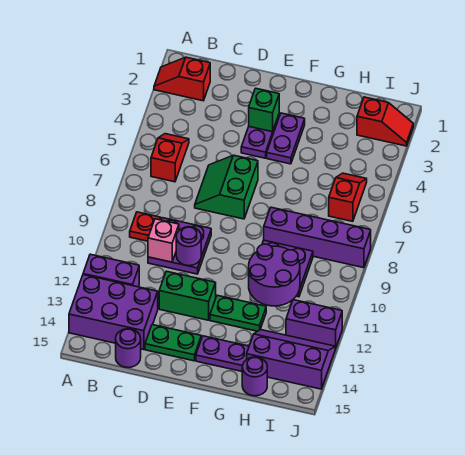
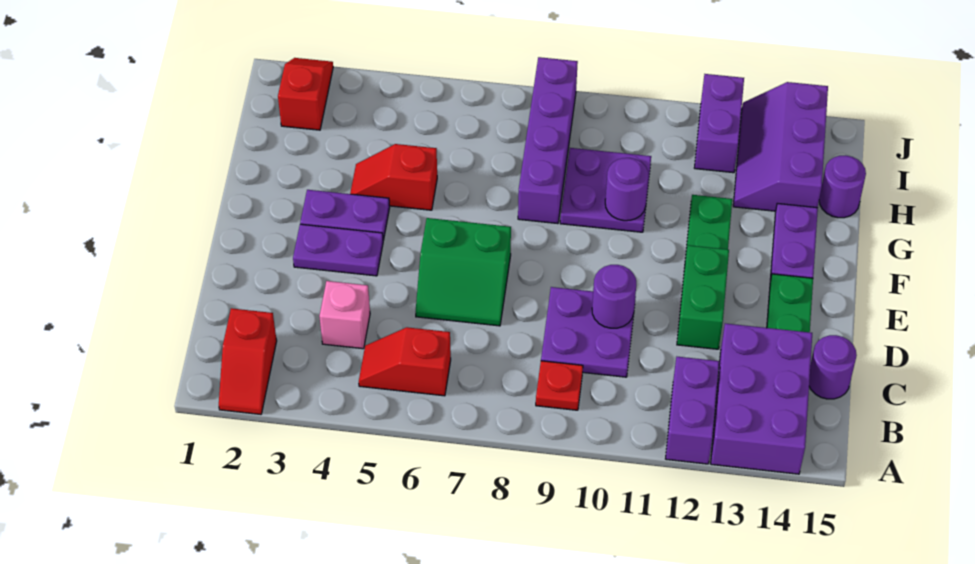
pink brick C10 level 2 -> pink brick C4 level 1
green brick E3 level 2 -> none
purple round brick G10:H11 level 2 -> purple round brick G10 level 2
red slope I5:I6 level 1 top 6 -> red slope G4:G5 level 1 top 5

